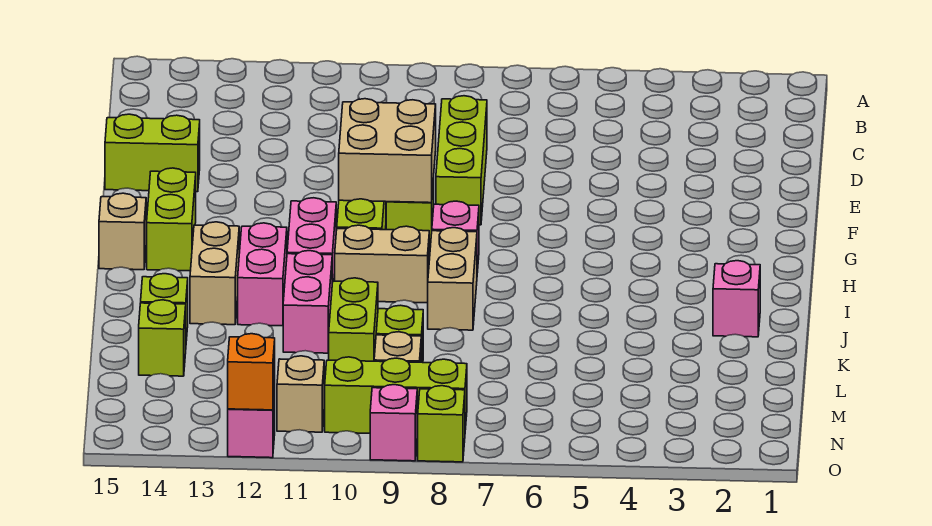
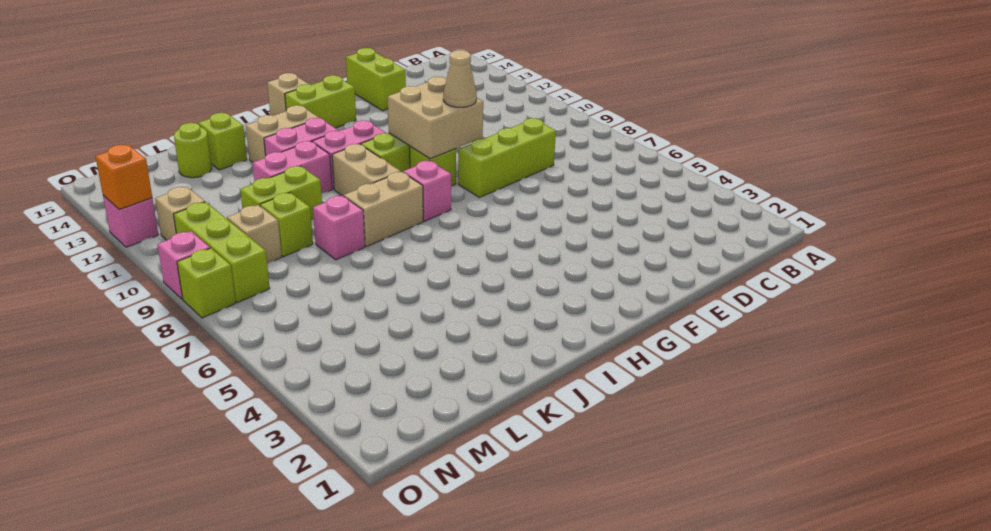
none -> tan cone F9 level 3
pink brick J2 level 1 -> pink brick K8 level 1
lime brick L14 level 1 -> lime round brick L14 level 1

